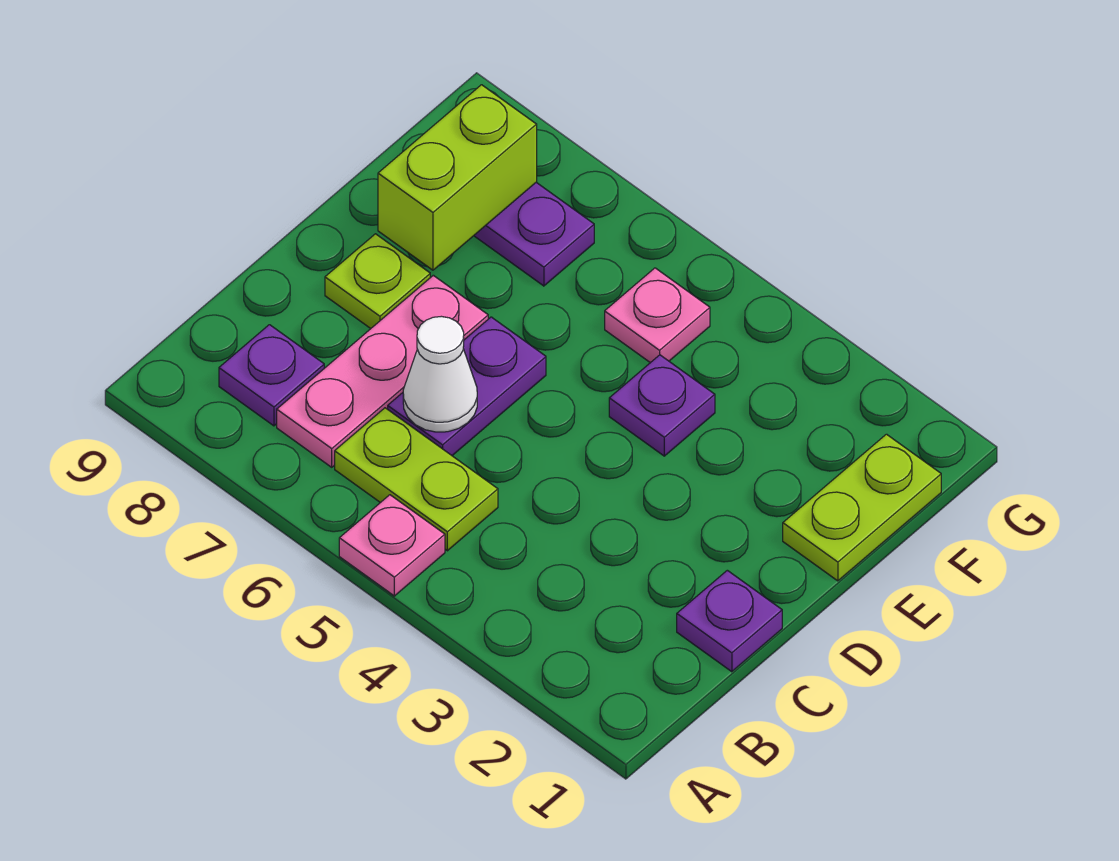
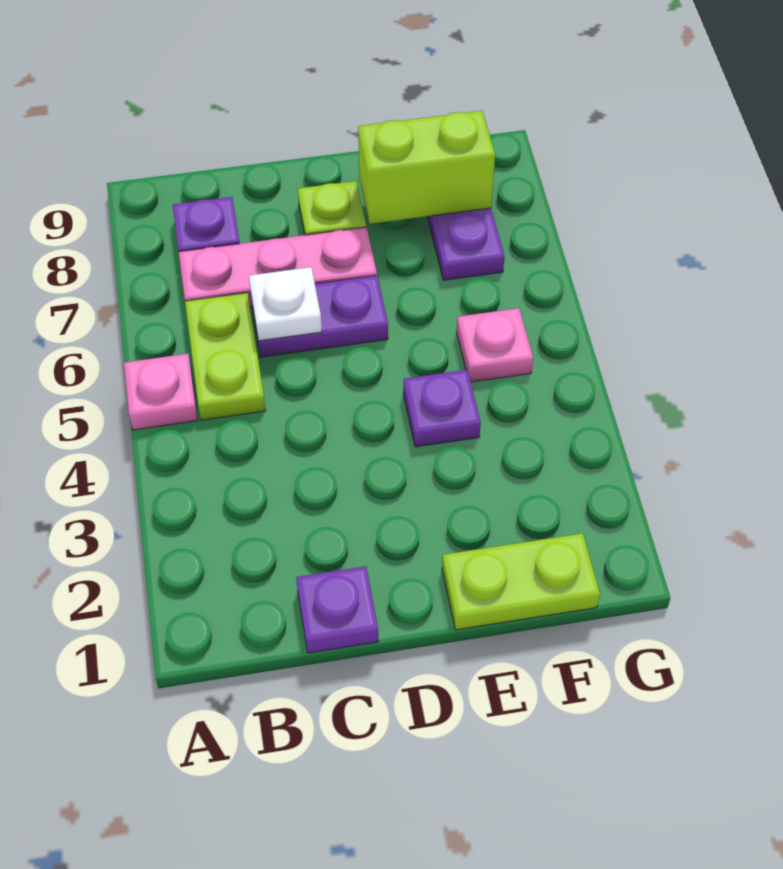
white cone C6 level 2 -> white plate C6 level 2

